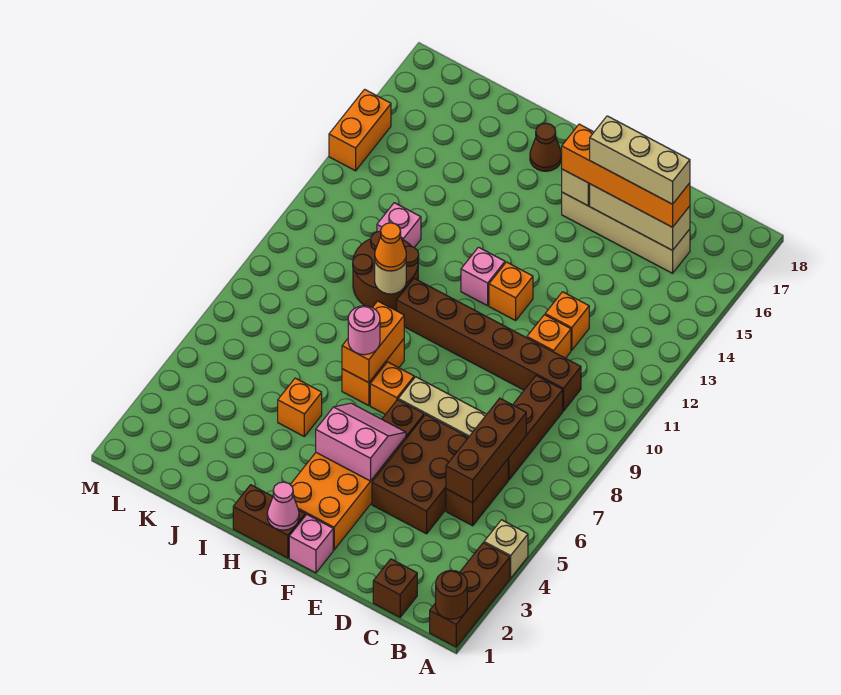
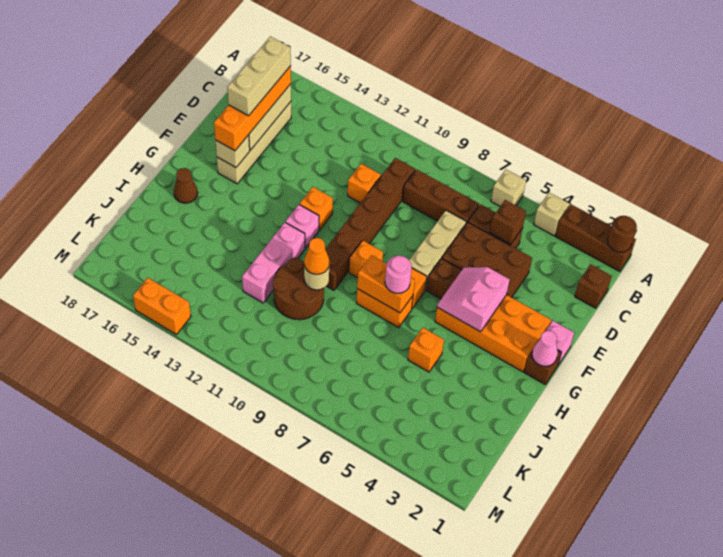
none -> tan brick A6 level 1
brown brick C5:C7 level 2 -> brown brick C5 level 2
orange brick D12 level 1 -> orange brick G9 level 1
brown brick G1:H1 level 1 -> brown brick G1 level 1
pink brick J12 level 1 -> pink brick H12:J12 level 1

